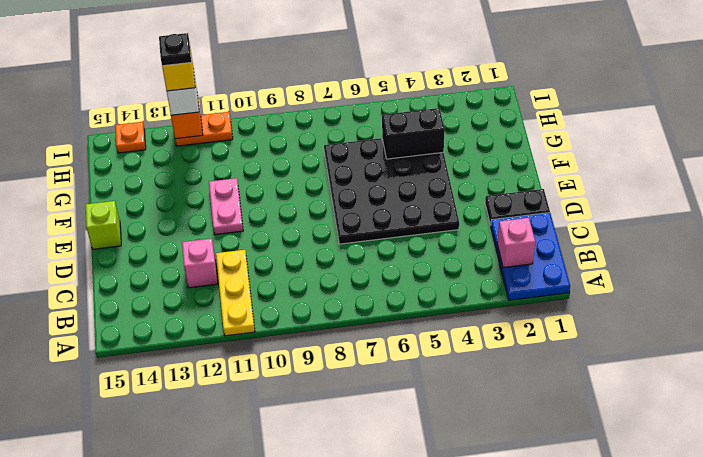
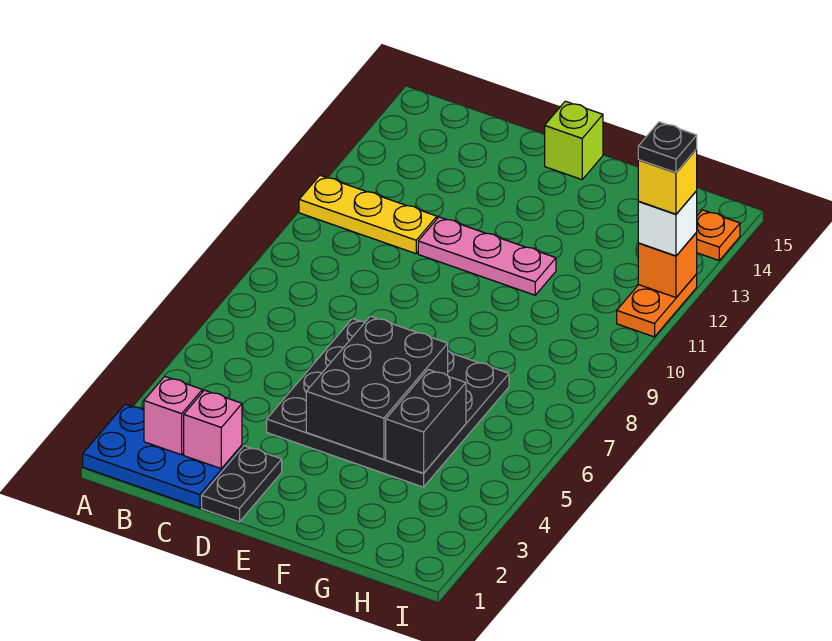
pink brick C12 level 1 -> pink brick C2 level 2
none -> black brick E4:F6 level 2
pink plate E11:F11 level 1 -> pink plate D11:F11 level 1

